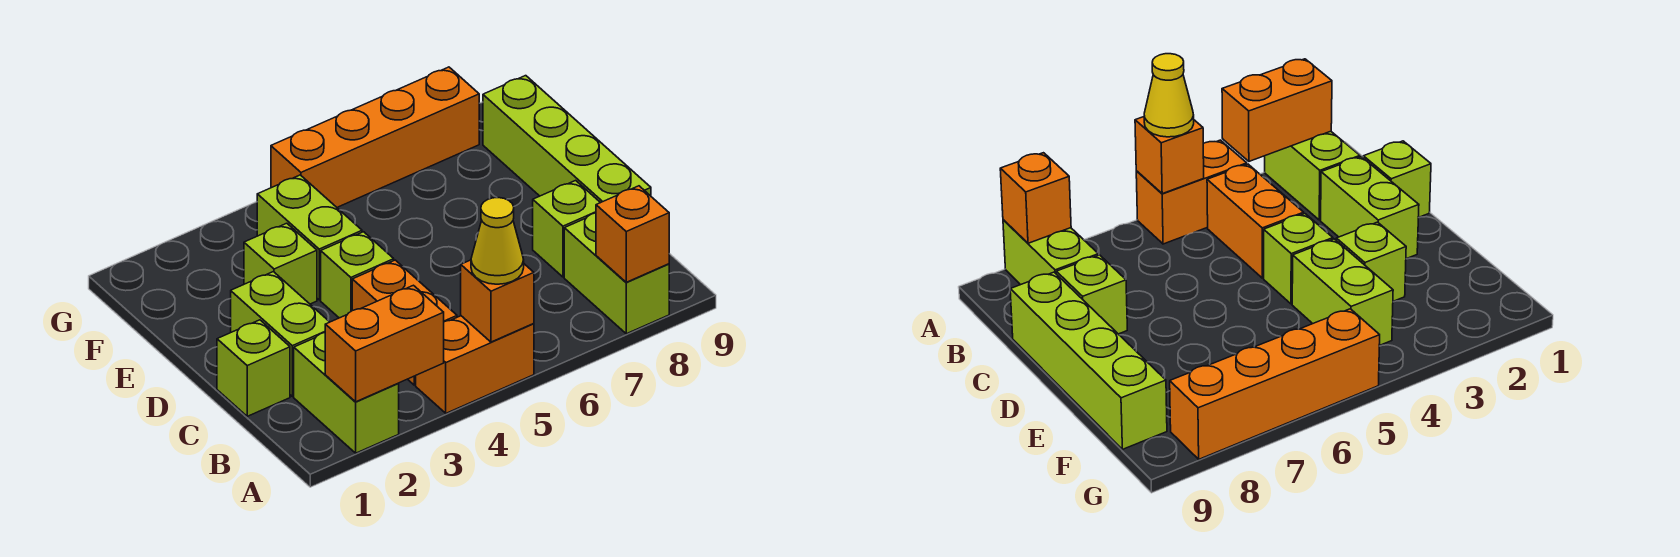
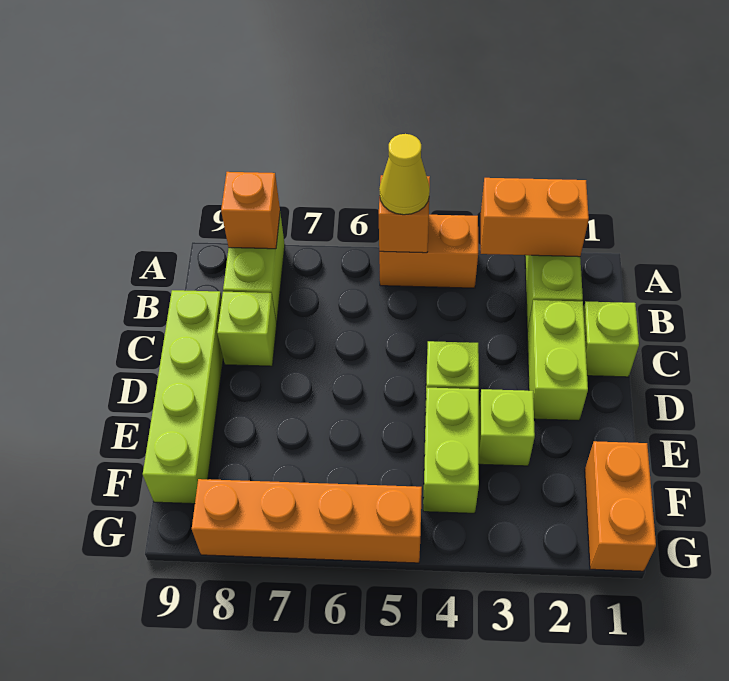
orange brick B4:C4 level 1 -> orange brick F1:G1 level 1

